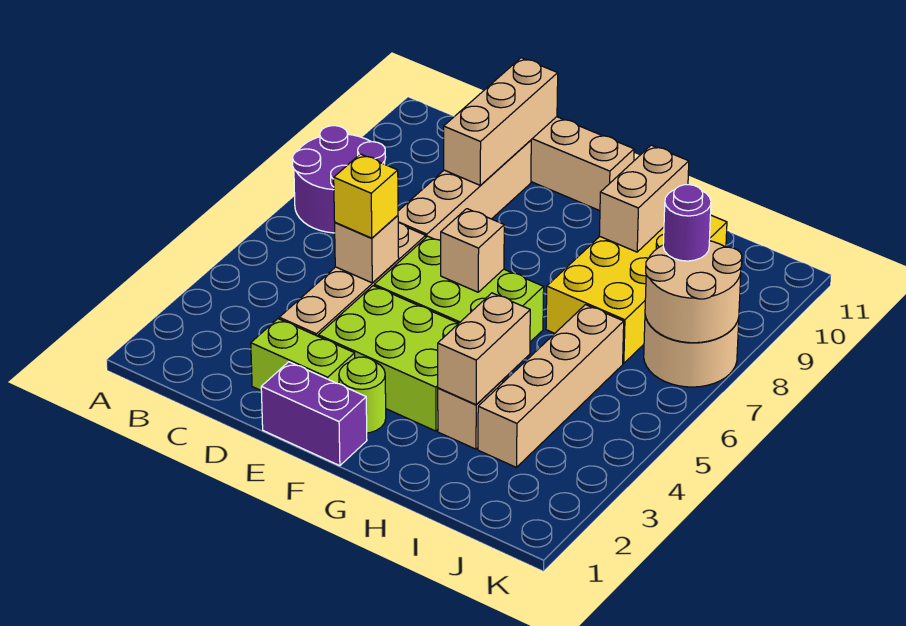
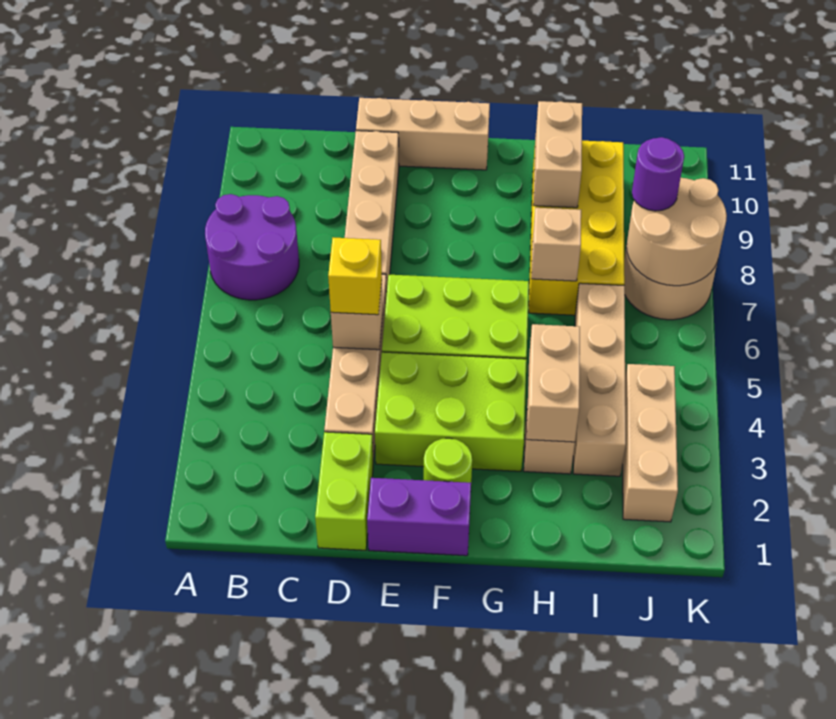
lime brick D2:E2 level 1 -> lime brick D1:D2 level 1
tan brick D9:D11 level 2 -> tan brick J2:J4 level 1
tan brick F6 level 2 -> tan brick H7 level 2

